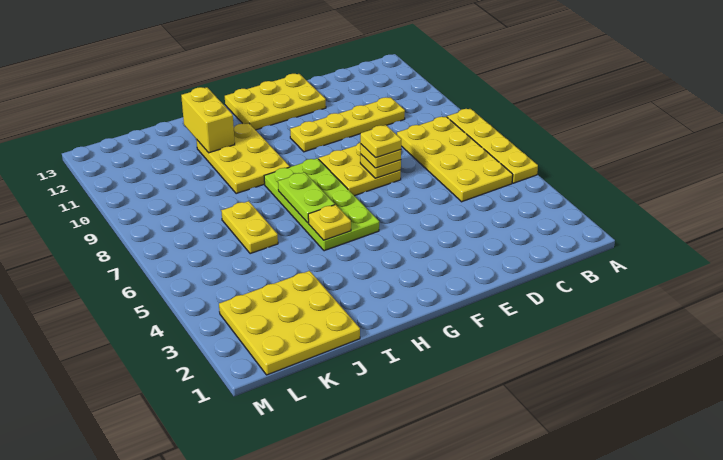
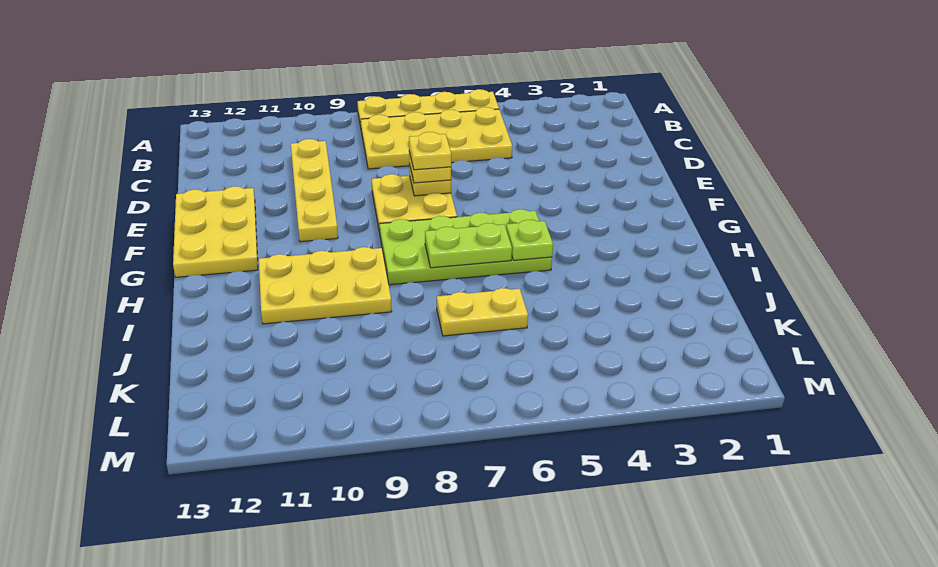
yellow plate H5 level 2 -> lime plate H5 level 2
yellow brick I11:I12 level 2 -> none
yellow plate J1:L3 level 1 -> none

